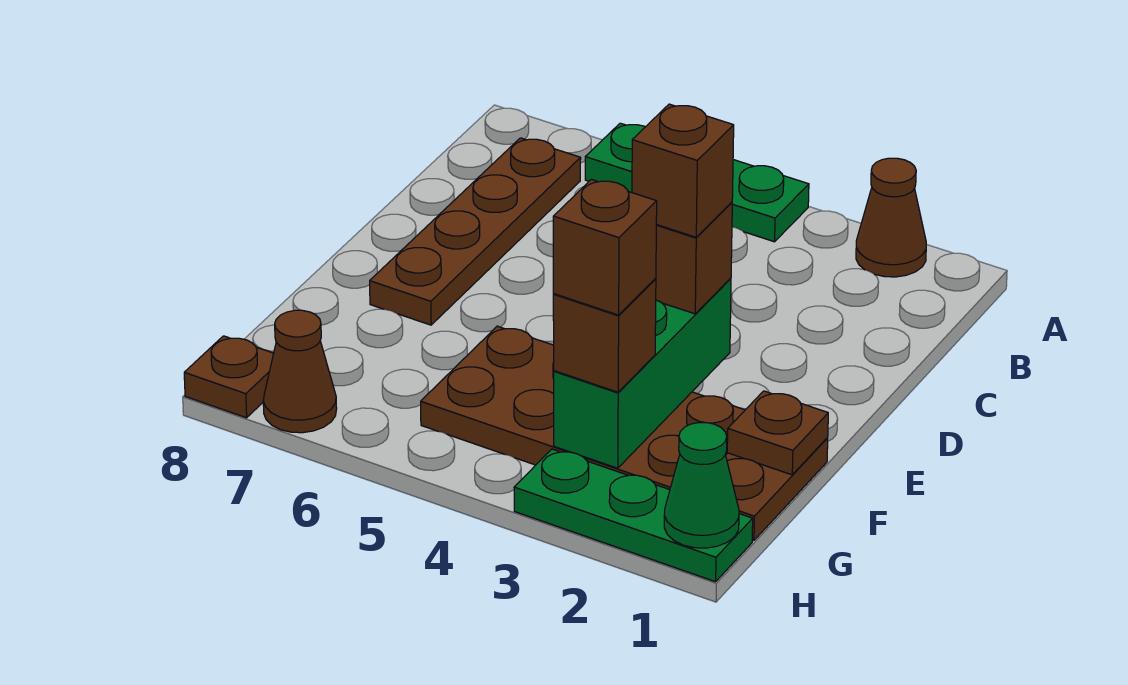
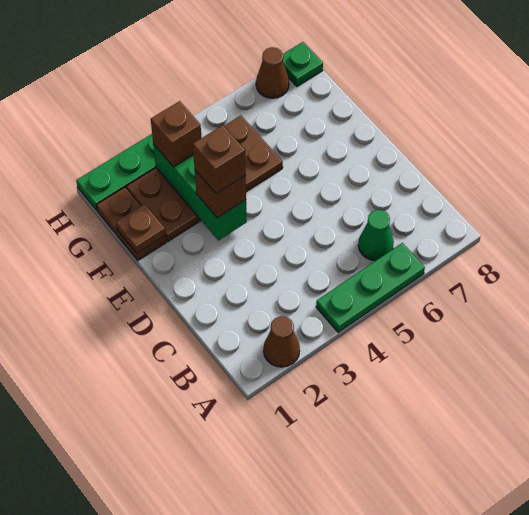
brown plate B7:E7 level 1 -> none
brown brick G3 level 4 -> none
green cone H1 level 2 -> green cone B6 level 1
brown plate H8 level 1 -> green plate H8 level 1

